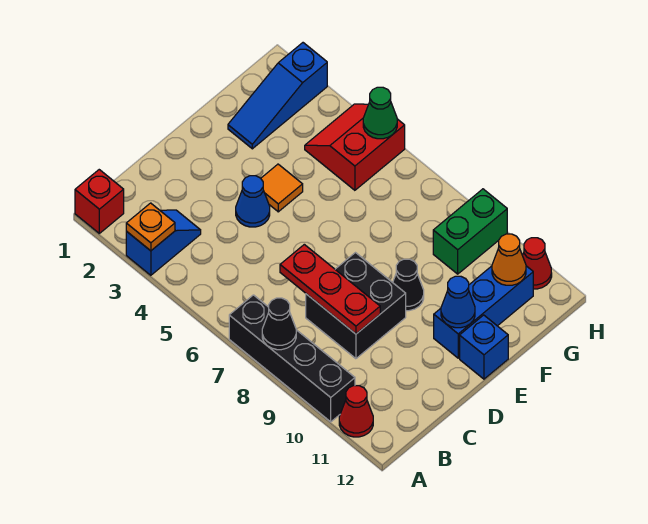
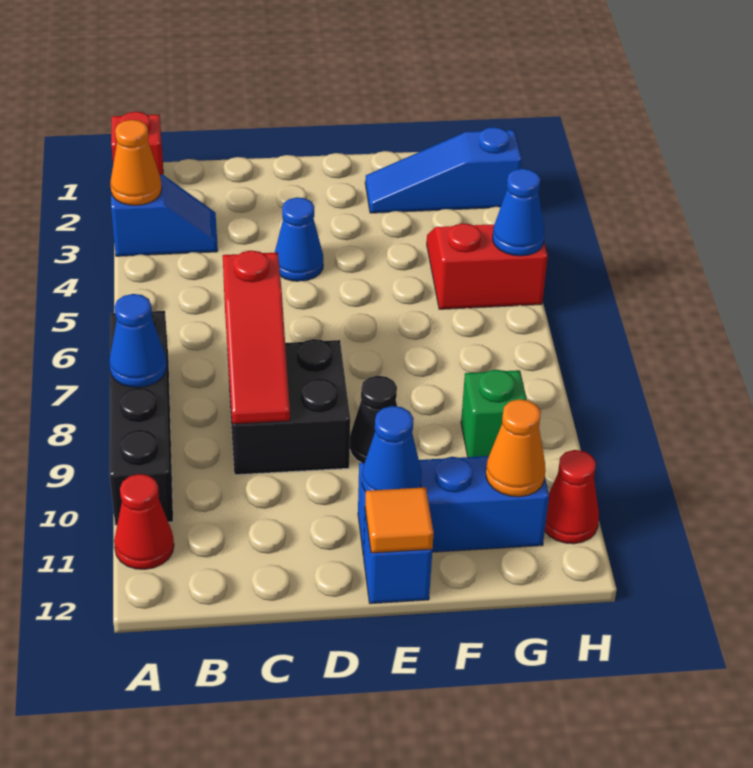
orange plate A3 level 2 -> orange cone A3 level 2
black cone A8 level 2 -> blue cone A8 level 2
red plate C7:C9 level 2 -> red slope C7:C9 level 2 top 7
orange tile E4 level 1 -> orange tile E12 level 2
green brick G9:H9 level 1 -> green brick G9 level 1
green cone H5 level 2 -> blue cone H5 level 2

